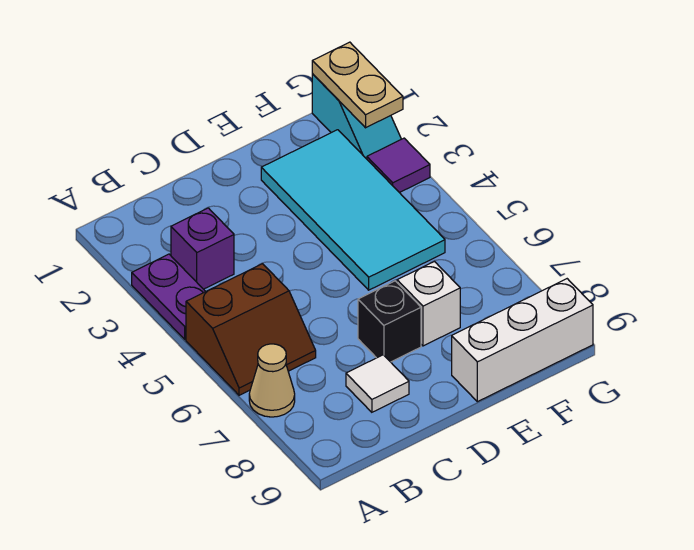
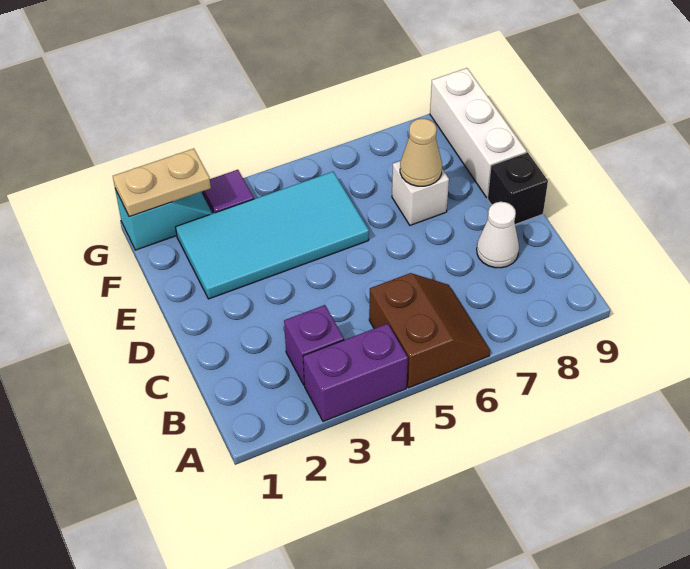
purple plate A3:A4 level 1 -> purple brick A3:A4 level 1
tan cone A7 level 1 -> tan cone E7 level 2
white tile C8 level 1 -> white cone C8 level 1
black brick D7 level 1 -> black brick D9 level 1

